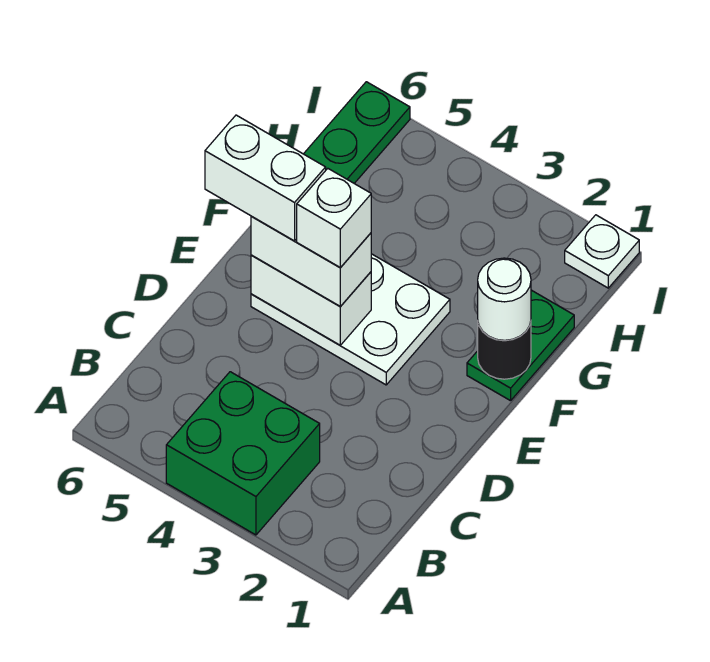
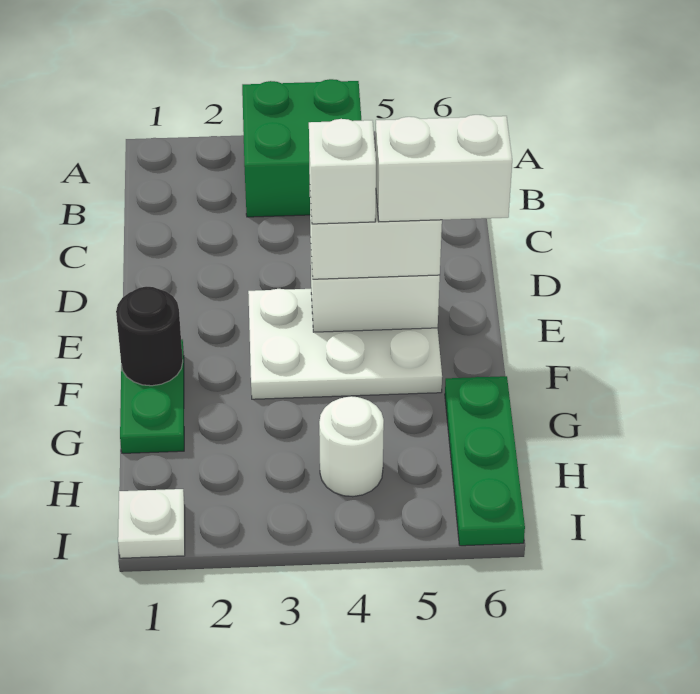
white round brick F1 level 3 -> white round brick H4 level 1

